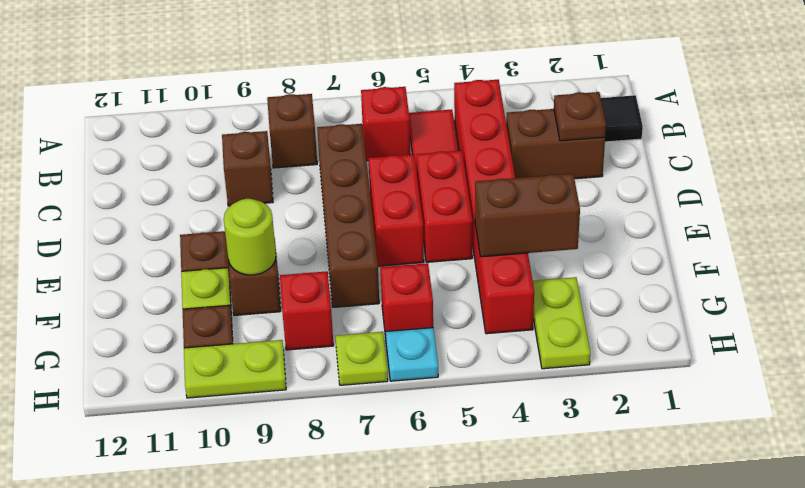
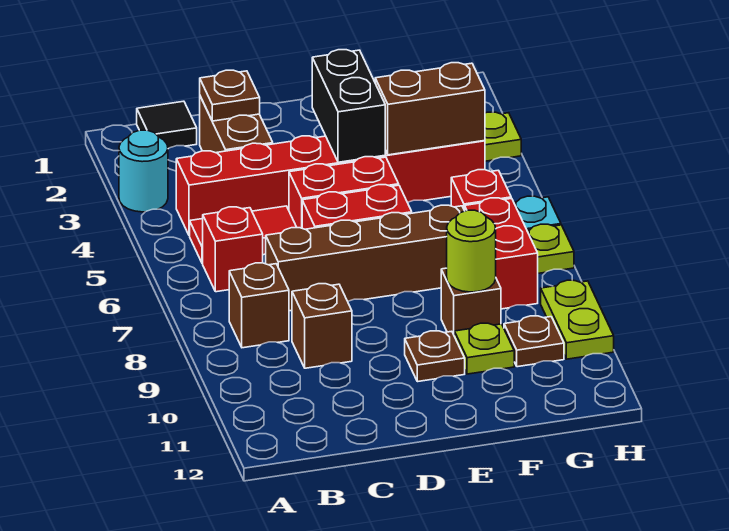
none -> cyan round brick A3 level 1
none -> black brick E3:E4 level 2
brown brick F3:F4 level 2 -> brown brick F4:G4 level 2
red brick G8 level 1 -> red brick G7:G8 level 1

